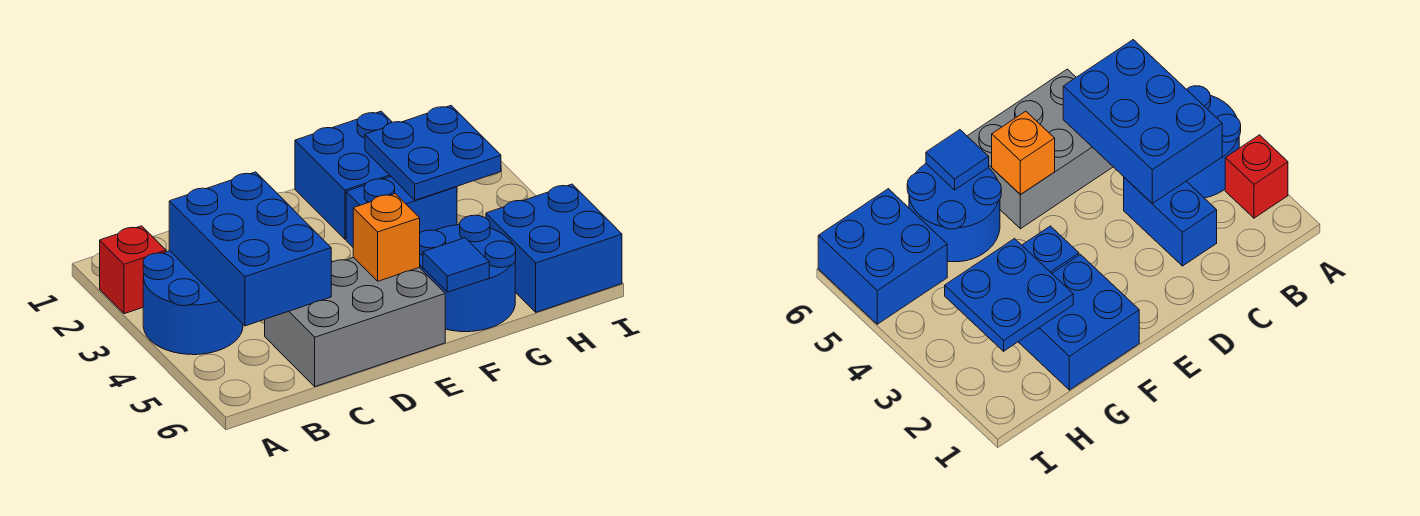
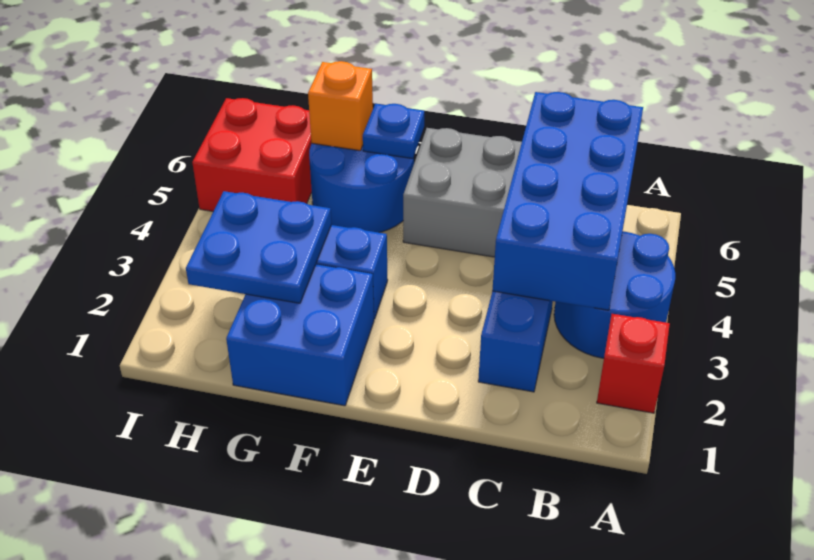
blue brick B3:C5 level 2 -> blue brick B3:C6 level 2
orange brick E5 level 2 -> orange brick G6 level 2
blue tile F6 level 2 -> blue plate F6 level 2
blue brick H5:I6 level 1 -> red brick H5:I6 level 1

